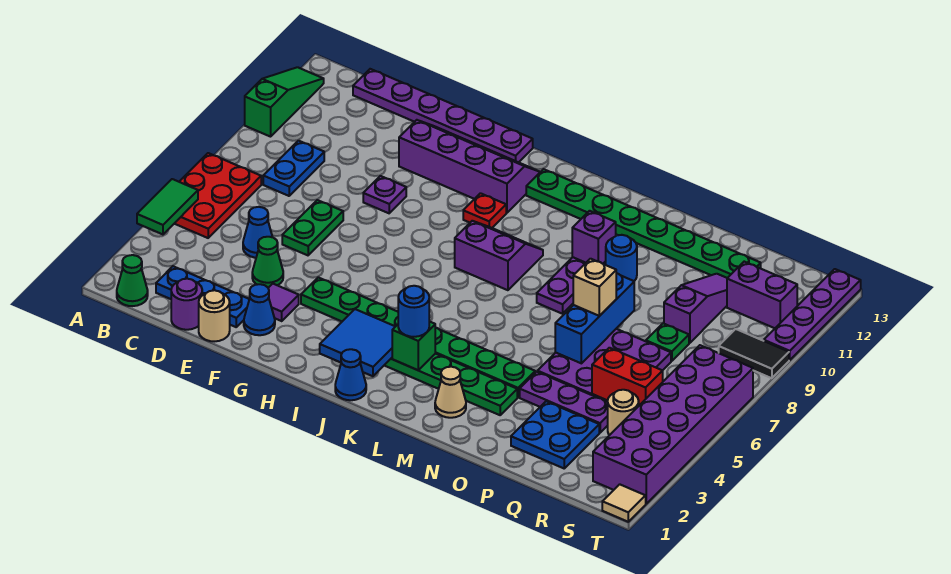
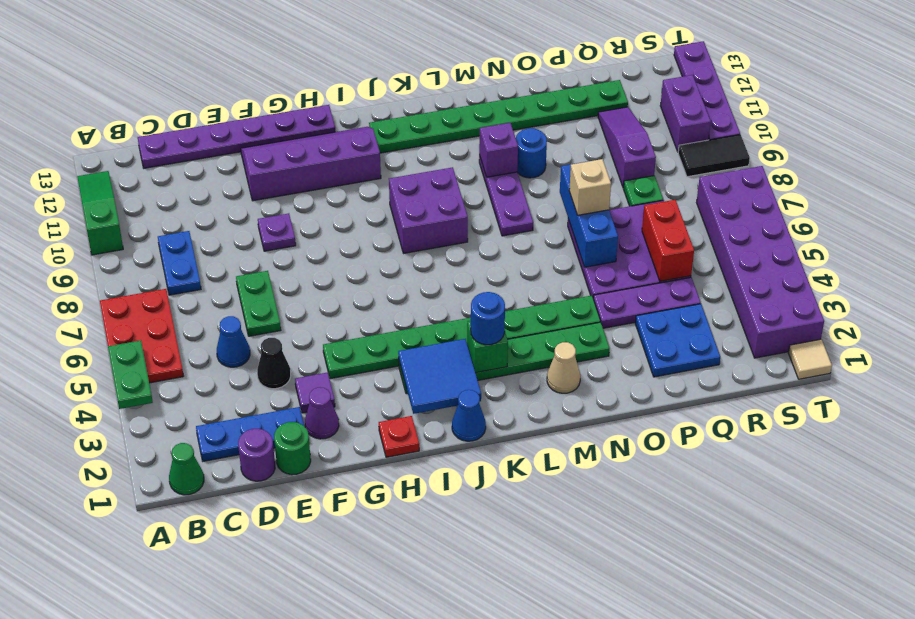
green tile A4:A5 level 2 -> green plate A4:A5 level 2
tan round brick E1 level 1 -> green round brick E1 level 1
green cone E4 level 1 -> black cone E4 level 1
blue cone F2 level 1 -> purple cone F2 level 1
red plate I10 level 1 -> red plate H1 level 1
purple slope J8:K9 level 1 top 8 -> purple brick J8:K9 level 1
red brick Q5:R5 level 2 -> red brick Q5:Q6 level 2
tan round brick R4 level 1 -> none
purple brick R11:S11 level 1 -> purple brick S10:S11 level 1

